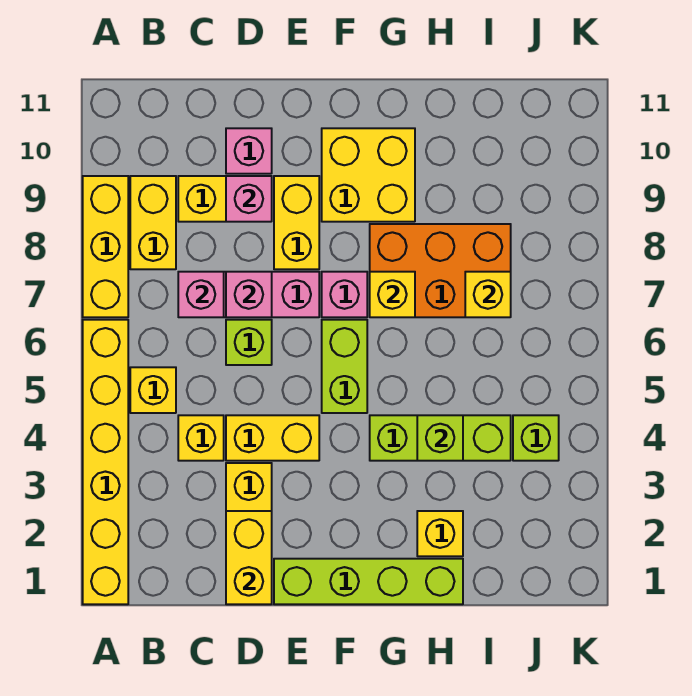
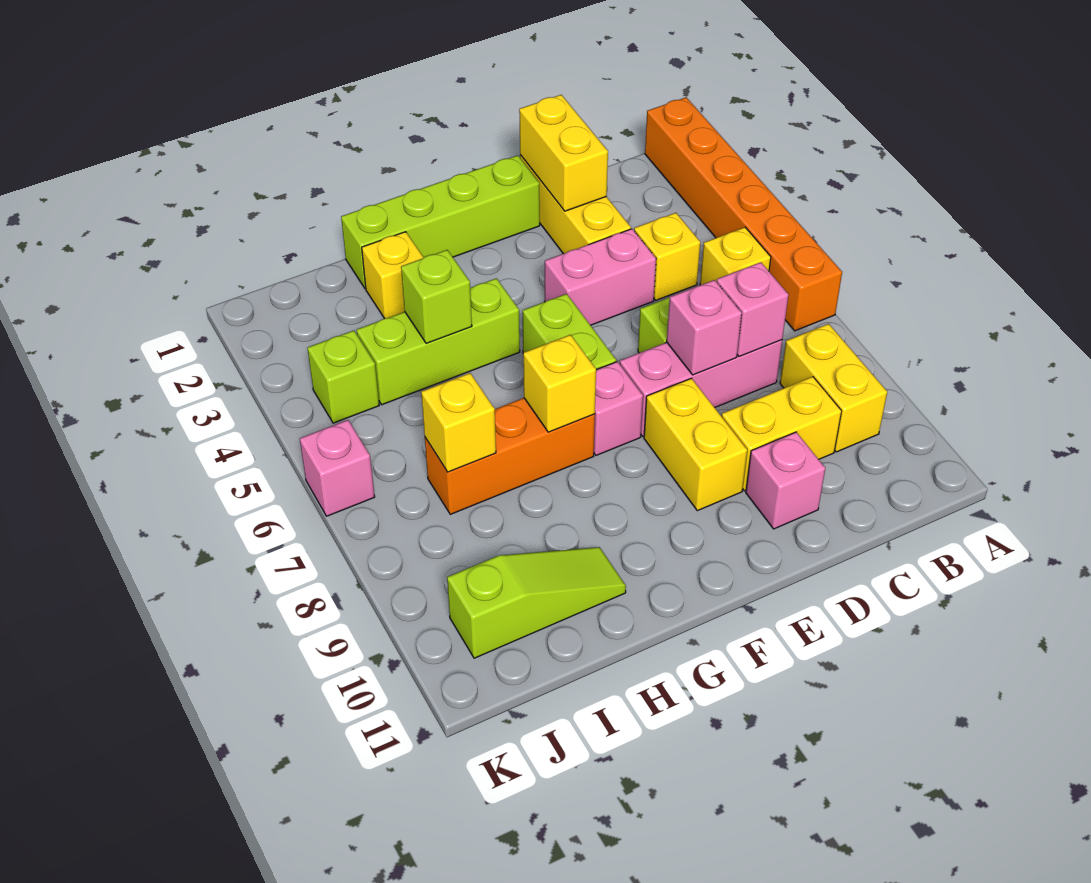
yellow brick A1:A6 level 1 -> orange brick A1:A6 level 1
yellow brick A7:A9 level 1 -> none
yellow brick D4:E4 level 1 -> pink brick D4:E4 level 1
pink brick D9 level 2 -> pink brick K6 level 1
yellow brick F9:G10 level 1 -> none
orange brick G7:I8 level 1 -> orange brick G7:I7 level 1
none -> lime slope H10:J10 level 1 top J

